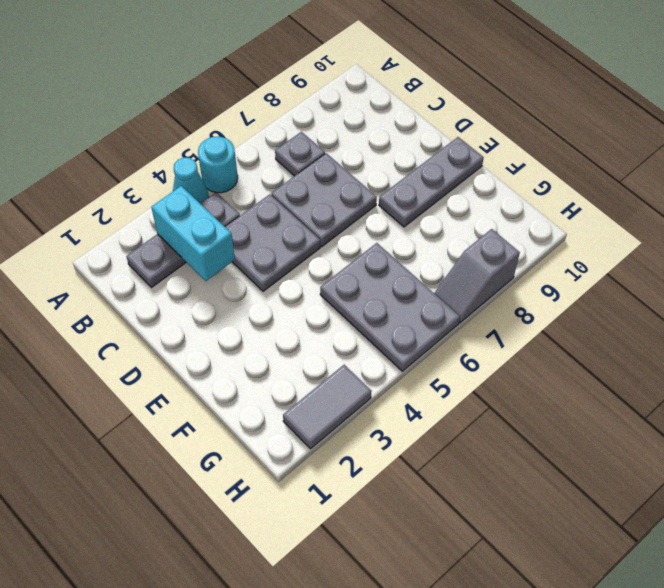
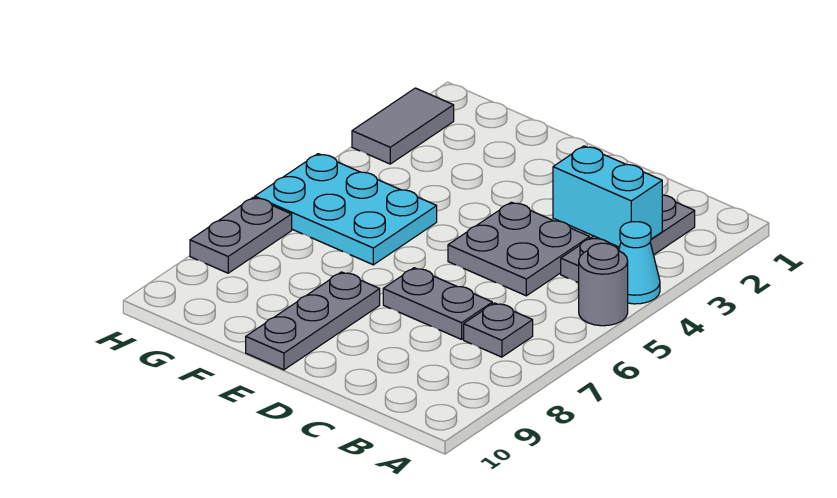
cyan round brick A5 level 1 -> grey round brick A5 level 1
grey plate C6:D7 level 1 -> grey plate C7:D7 level 1
grey plate F5:H6 level 1 -> cyan plate F5:H6 level 1
grey slope H7:H8 level 1 top 8 -> grey plate H7:H8 level 1

